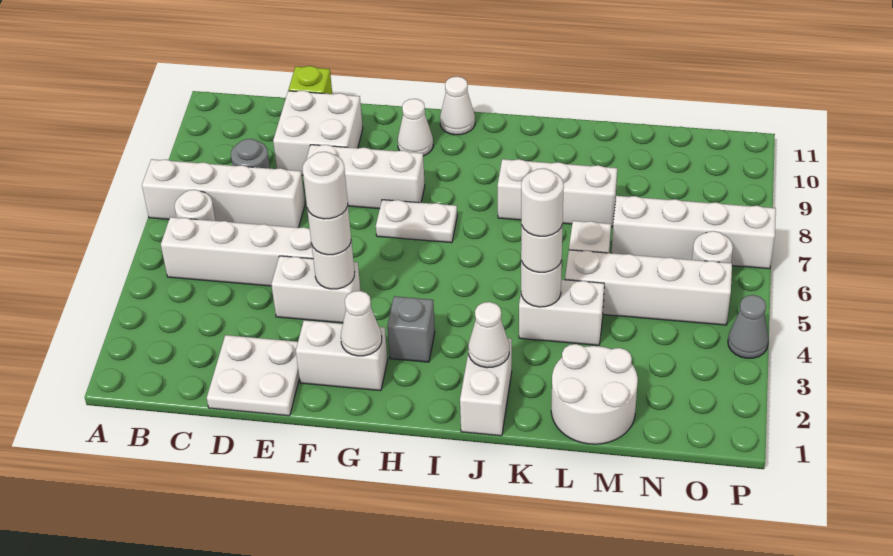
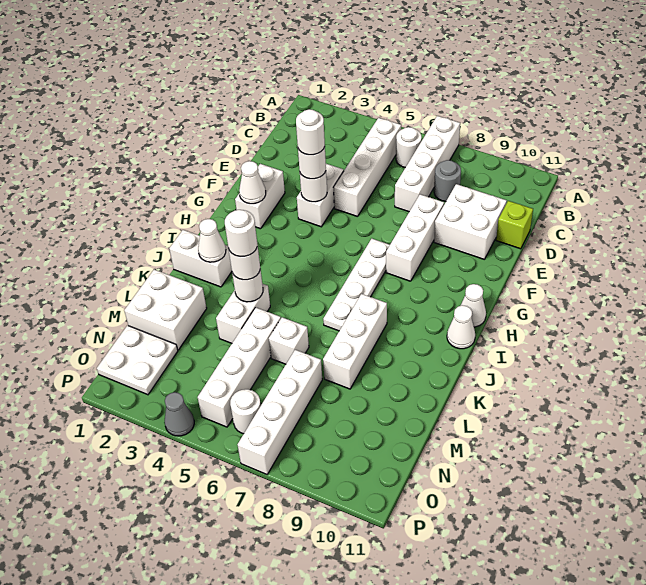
white plate D1:E2 level 1 -> white plate N1:O2 level 1
white plate G7:H7 level 1 -> white plate G7:J7 level 1
white cone G10 level 1 -> white cone I11 level 1
grey brick H3 level 1 -> none
white round brick L1:M2 level 1 -> white brick L1:M2 level 1

